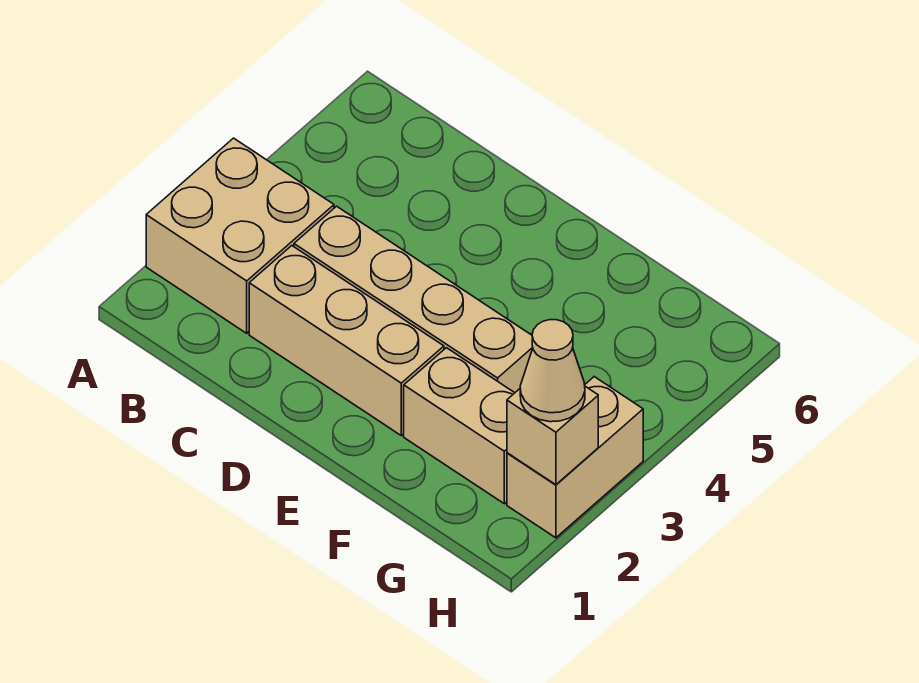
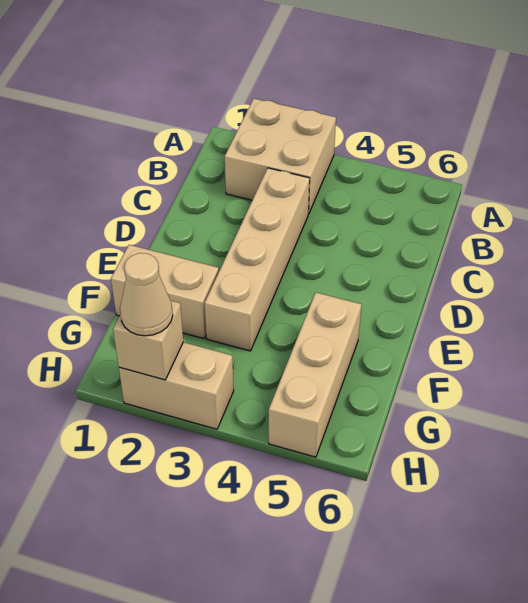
tan brick C2:E2 level 1 -> tan brick F5:H5 level 1
tan brick F2:G2 level 1 -> tan brick F1:F2 level 1

